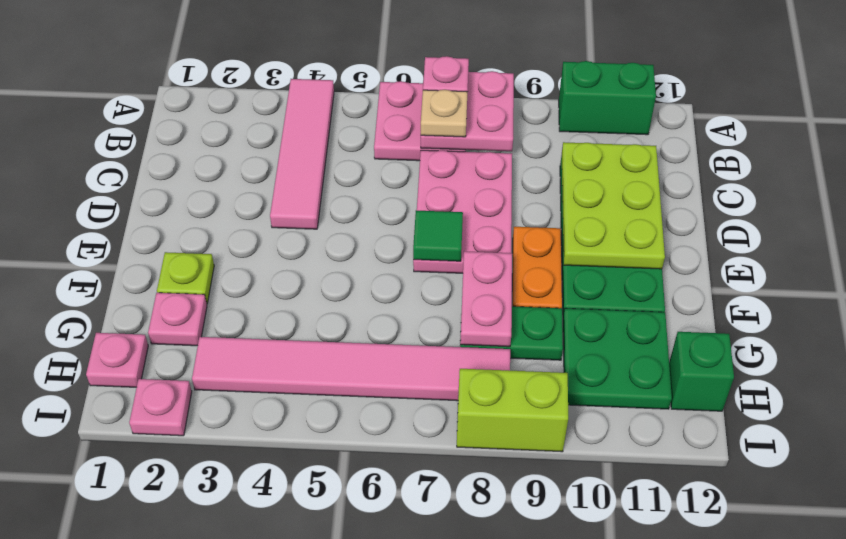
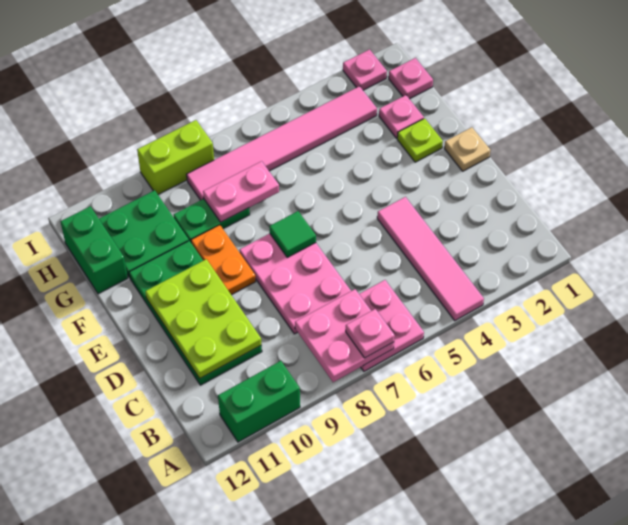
tan plate B7 level 3 -> tan plate E1 level 1
pink plate F8:G8 level 2 -> pink plate G7:G8 level 2
green brick H12 level 1 -> green brick G12:H12 level 1

